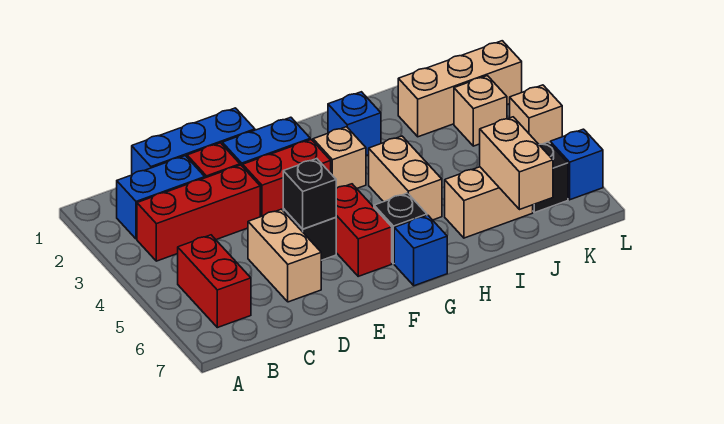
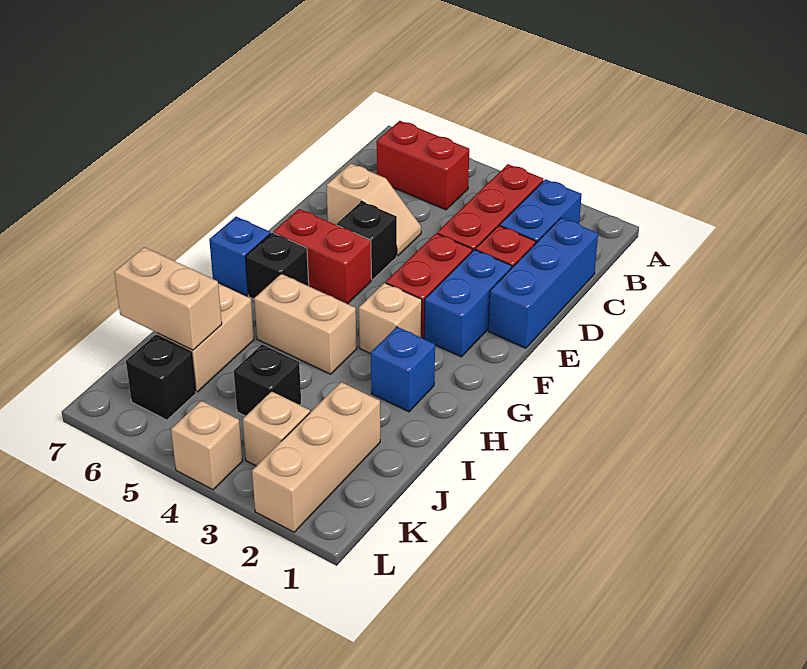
tan brick D5:D6 level 1 -> tan slope D5:D6 level 1 top 6
black brick E5 level 2 -> black brick J4 level 1
blue brick L6 level 1 -> none

